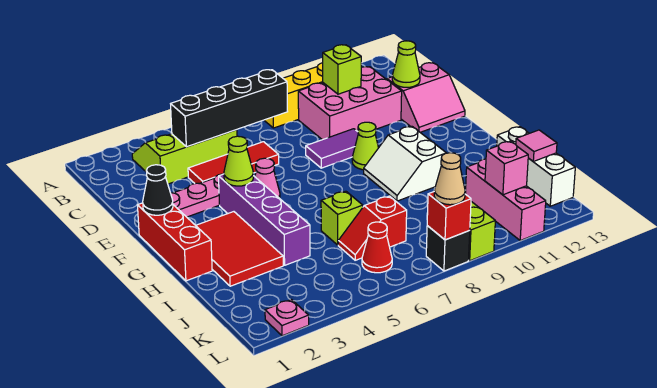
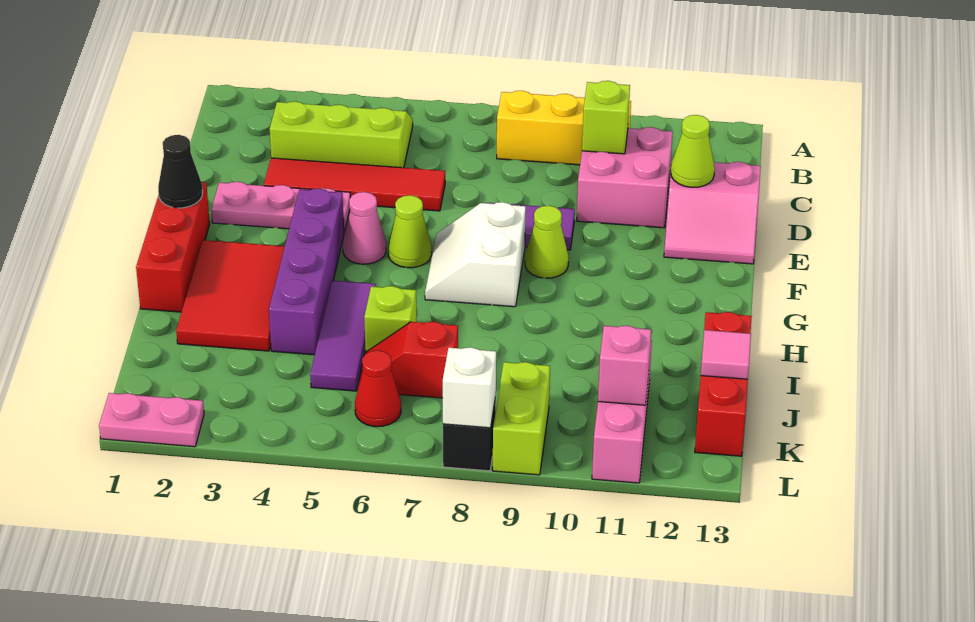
black brick C4:C7 level 2 -> none
pink brick C9:D11 level 1 -> pink brick C10:D11 level 1
red tile D4:D6 level 1 -> red tile D3:D6 level 1
lime cone F4 level 2 -> lime cone F6 level 1
white slope G9:H10 level 1 top 10 -> white slope F7:G8 level 1 top 8
none -> purple tile H5:J5 level 1
white brick I13:K13 level 1 -> red brick I13:K13 level 1
pink plate L2 level 1 -> pink plate L1:L2 level 1
red brick L8 level 2 -> white brick L8 level 2
tan cone L8 level 3 -> none

